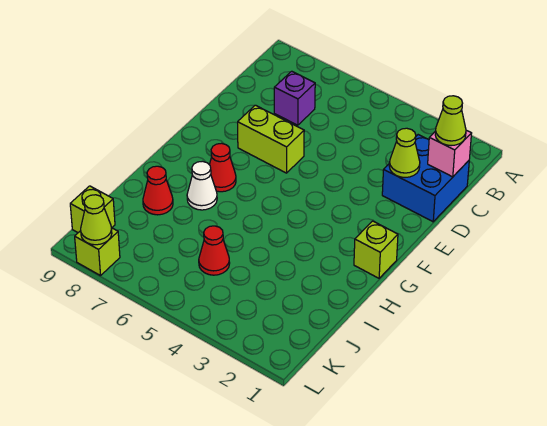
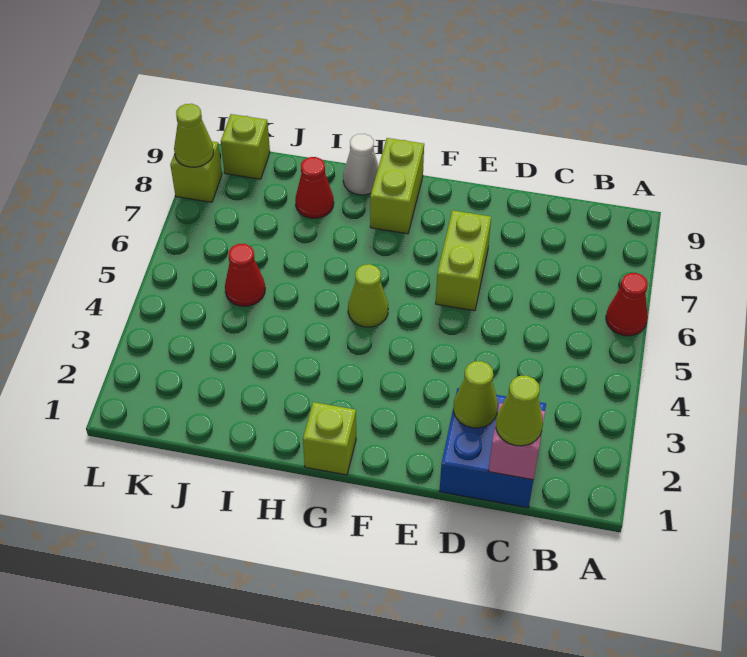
purple brick C7 level 1 -> none
none -> lime cone G5 level 1
red cone G7 level 1 -> red cone A6 level 1
none -> lime brick G8:G9 level 1
white cone H7 level 1 -> white cone H9 level 1

